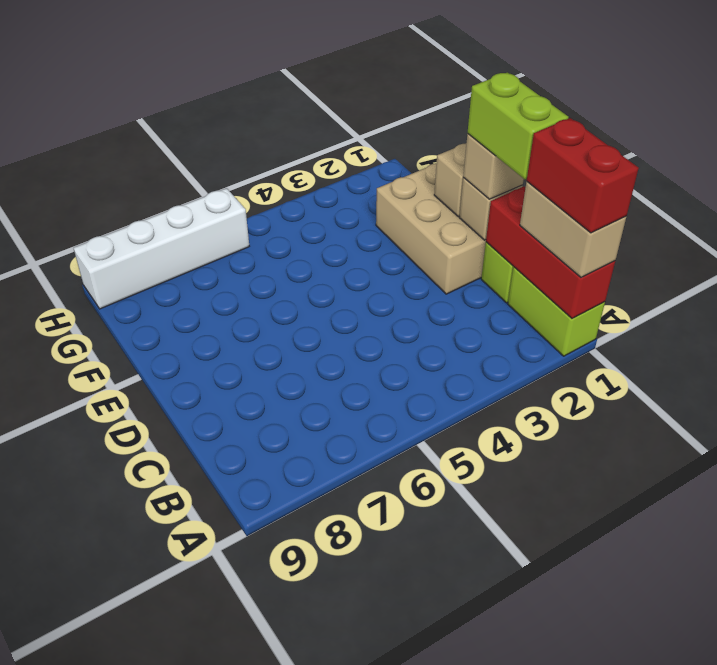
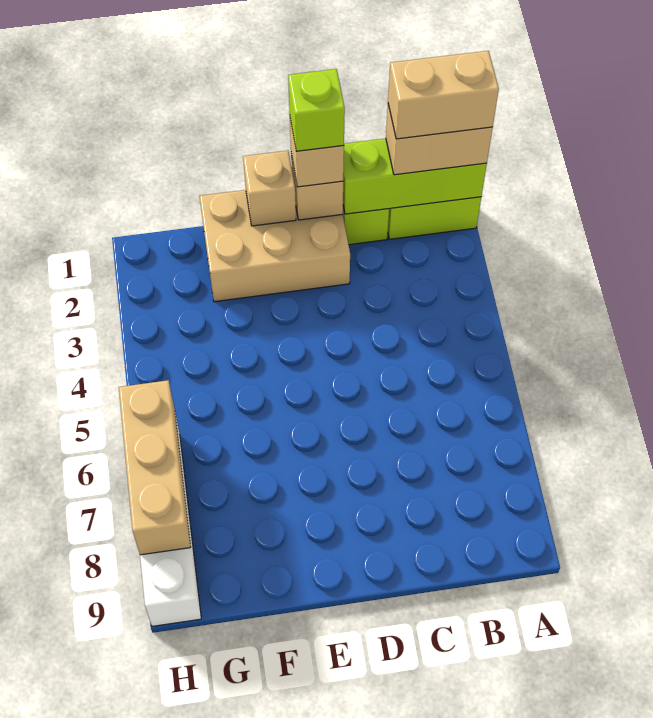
red brick A1:C1 level 2 -> lime brick A1:C1 level 2
red brick A1:B1 level 4 -> tan brick A1:B1 level 4
lime brick C1:D1 level 4 -> lime brick D1 level 4
none -> tan brick H6:H8 level 2

